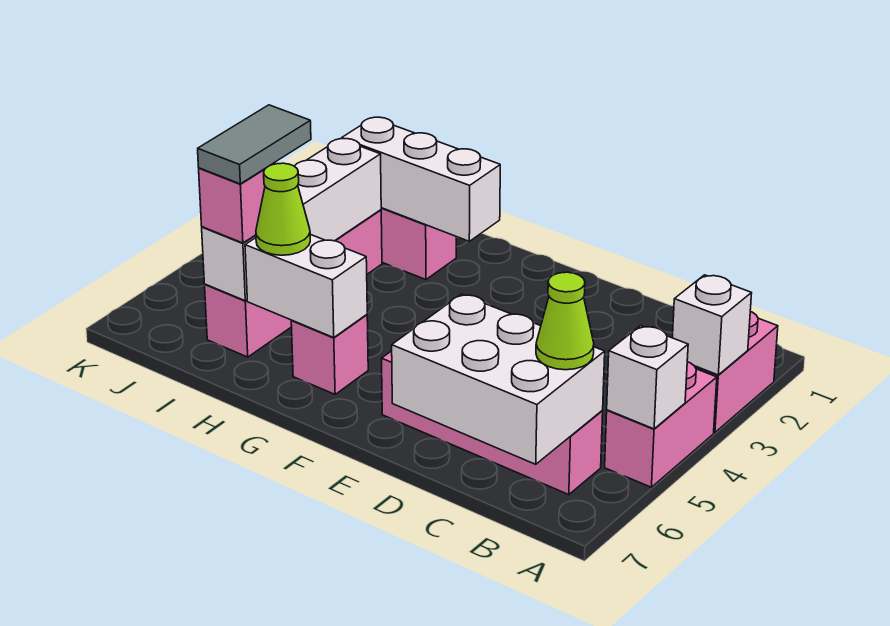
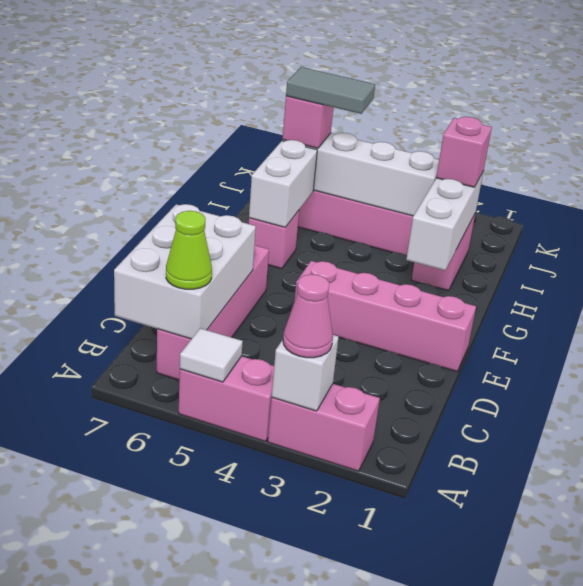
none -> pink cone A3 level 3
white brick A5 level 2 -> white tile A5 level 2
none -> pink brick E1:E4 level 1
lime cone H6 level 3 -> none
none -> pink brick I2 level 3

